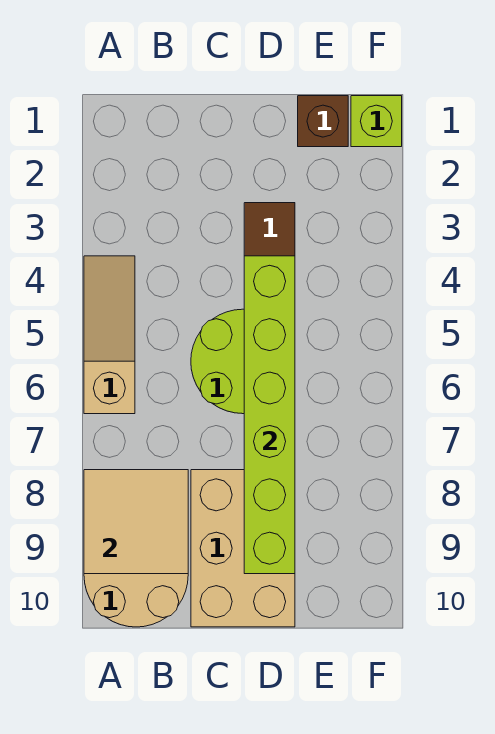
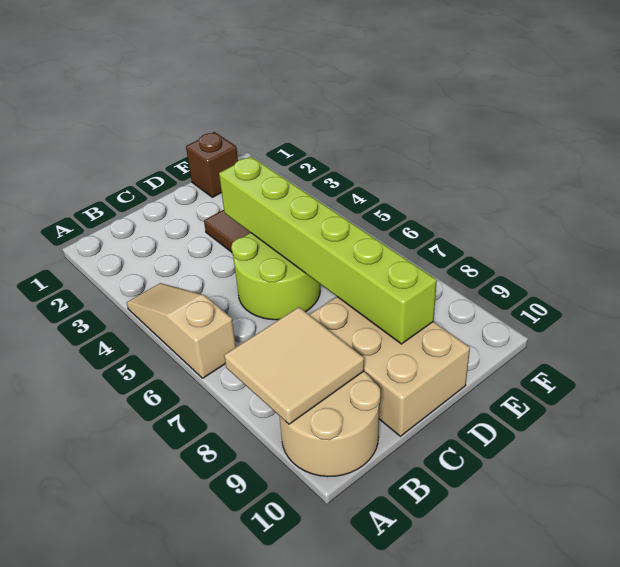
lime brick F1 level 1 -> none

